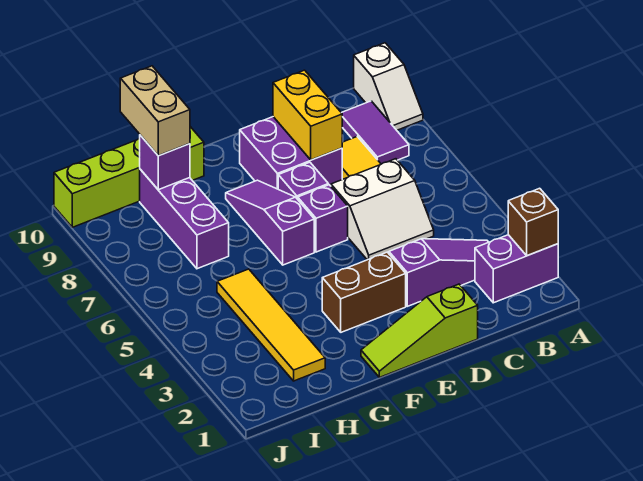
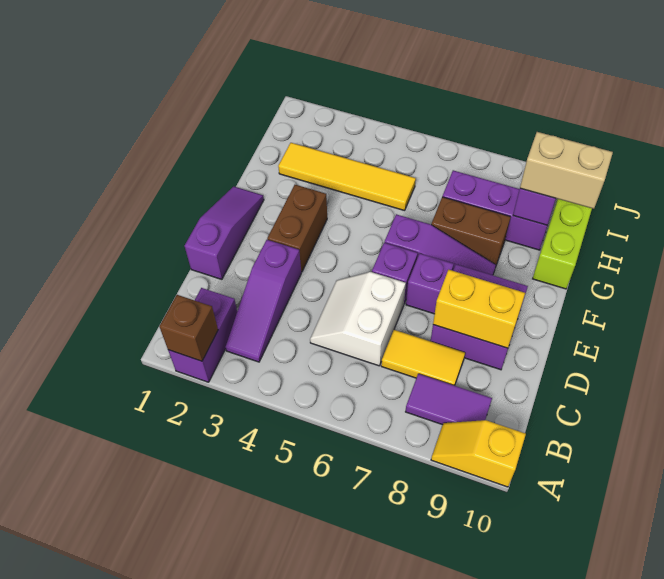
white slope A9:A10 level 1 top 10 -> yellow slope A9:A10 level 1 top 10
lime slope D1:F1 level 1 top D -> purple slope D1:F1 level 1 top D
none -> brown brick G7:G8 level 1

